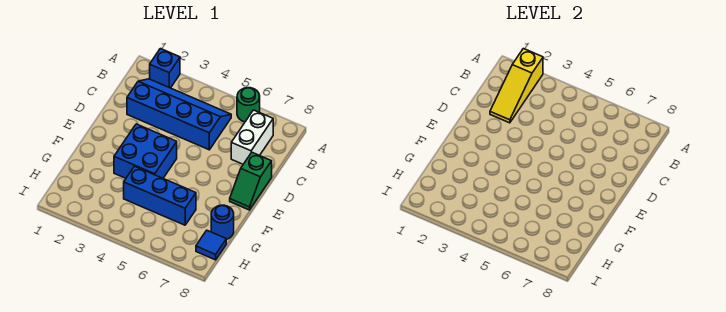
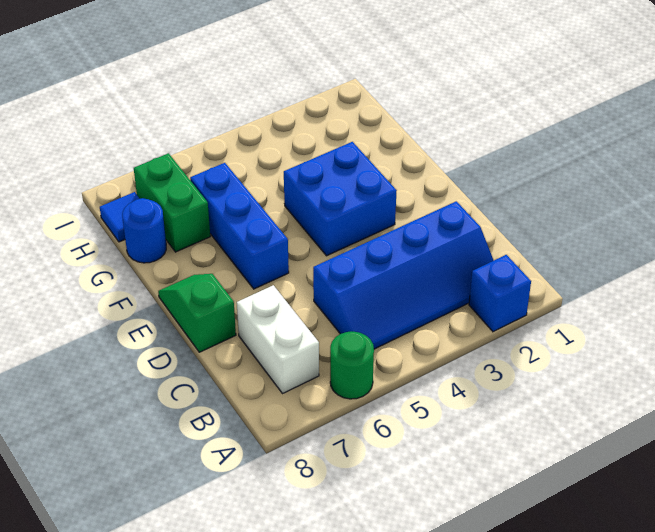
yellow slope A2:C2 level 2 top A -> none
blue brick G4:G6 level 1 -> blue brick E6:G6 level 1
none -> green brick G7:H7 level 1

